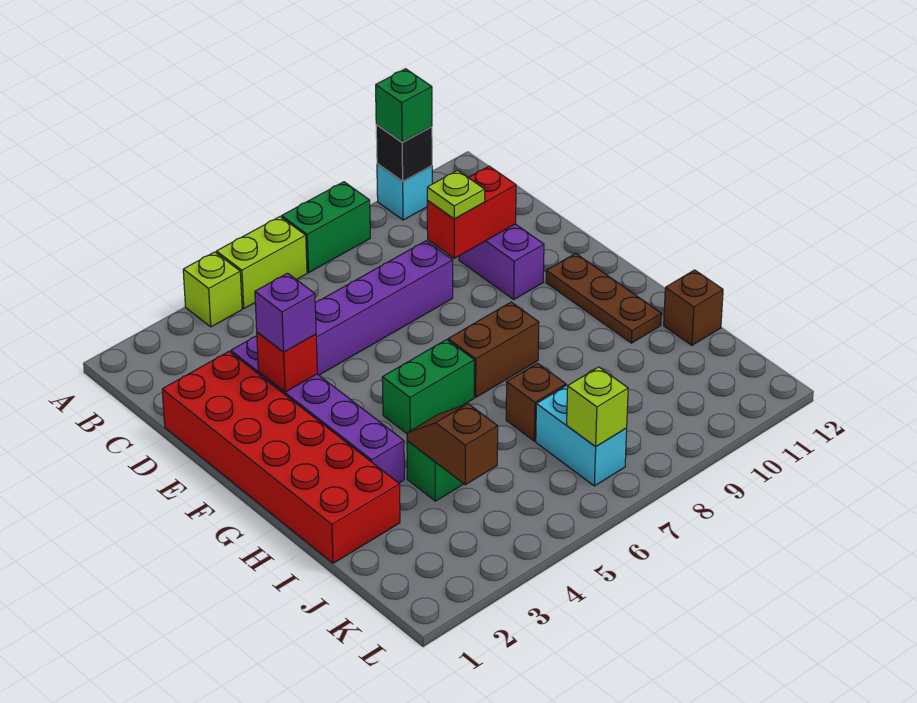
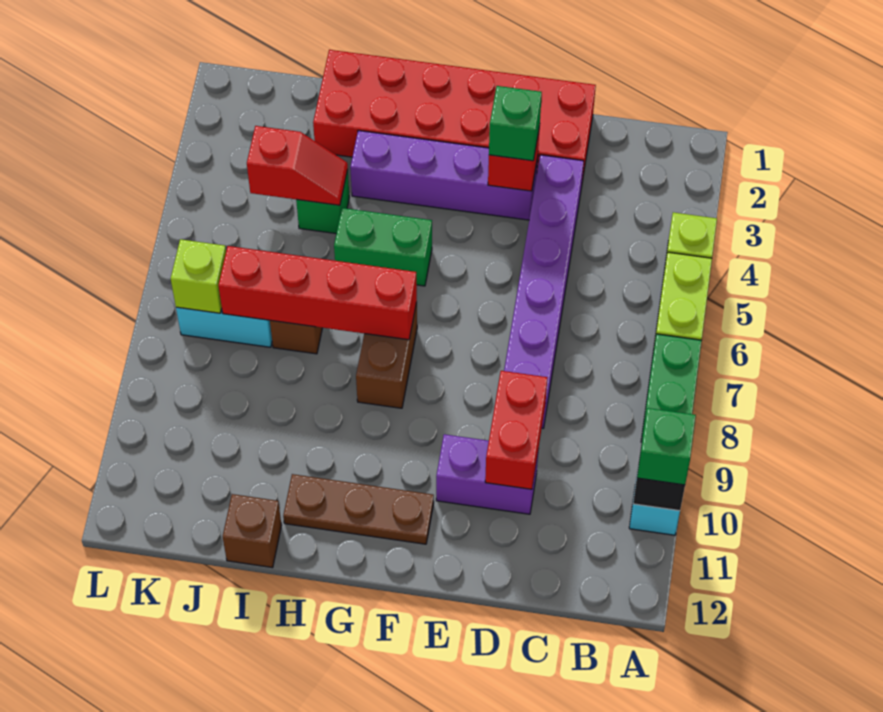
lime plate D9 level 3 -> none
purple brick E3 level 3 -> green brick E3 level 3
green brick G5:G6 level 1 -> green brick G5:H5 level 1
none -> red brick G7:J7 level 2
brown slope I4:J4 level 2 top J -> red slope I4:J4 level 2 top J

